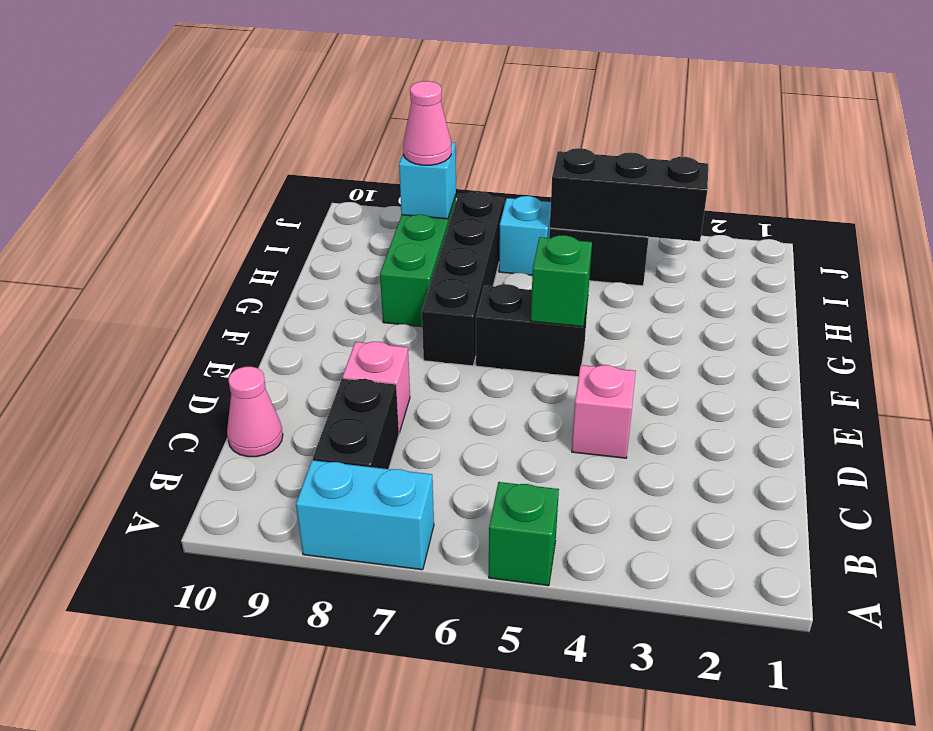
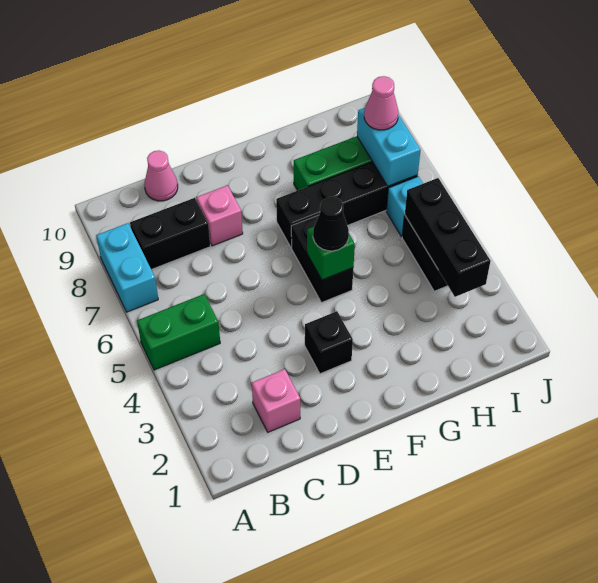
green brick A5 level 1 -> green brick A5:B5 level 1
pink brick D4 level 1 -> pink brick C2 level 1
none -> black brick E3 level 1
none -> black cone F5 level 3
cyan brick I8 level 2 -> cyan brick I7:I8 level 2

